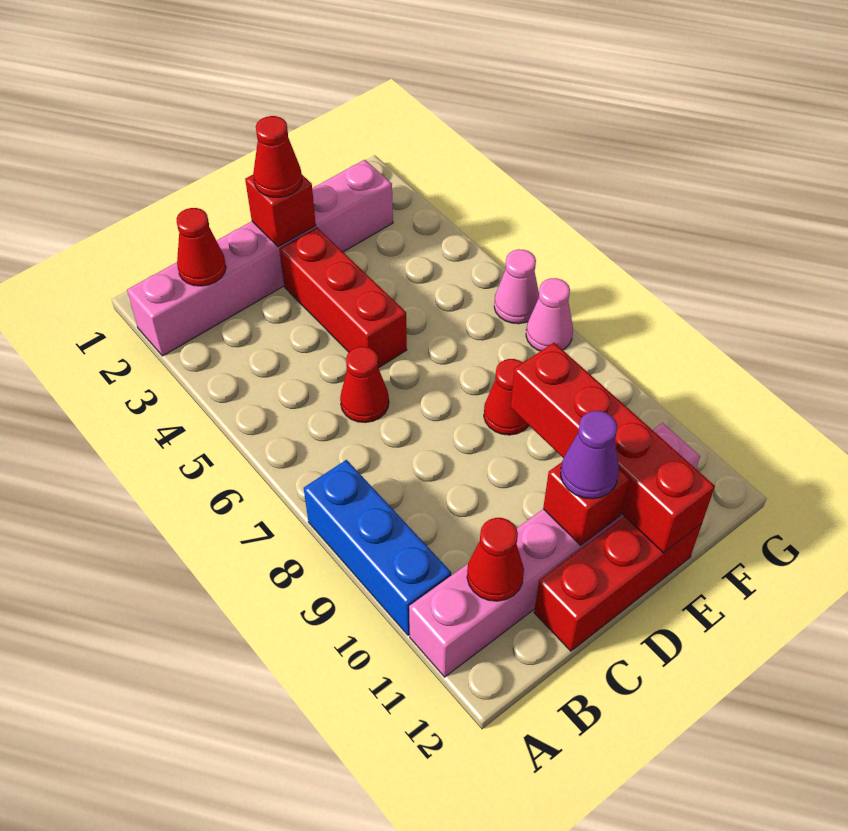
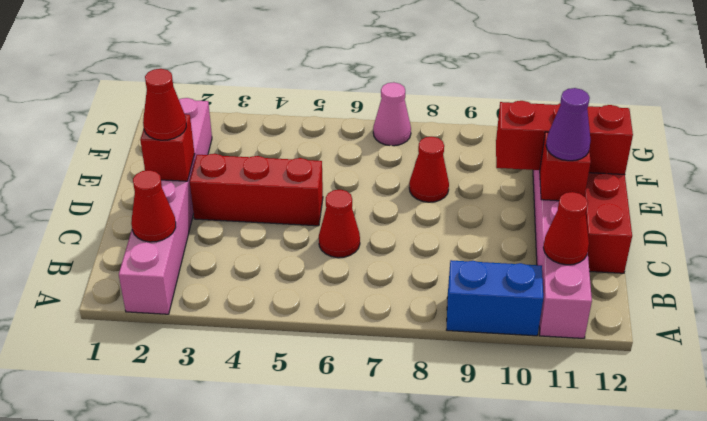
blue brick A8:A10 level 1 -> blue brick A9:A10 level 1
red brick E9:E12 level 2 -> red brick E10:E12 level 2
pink cone G6 level 1 -> none

